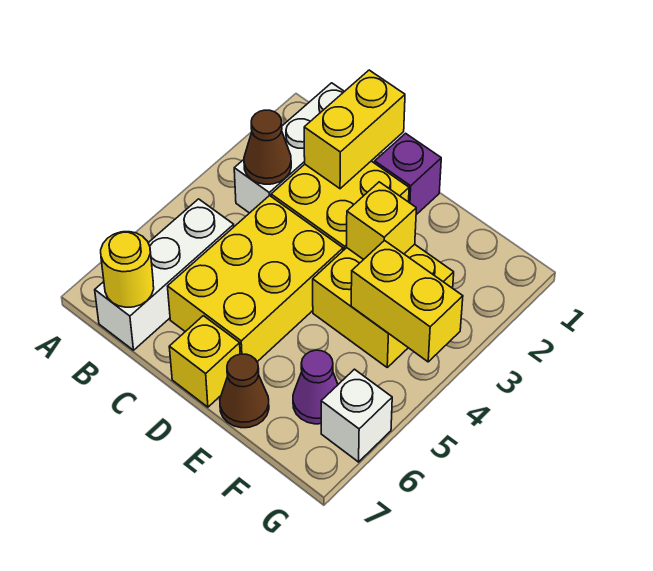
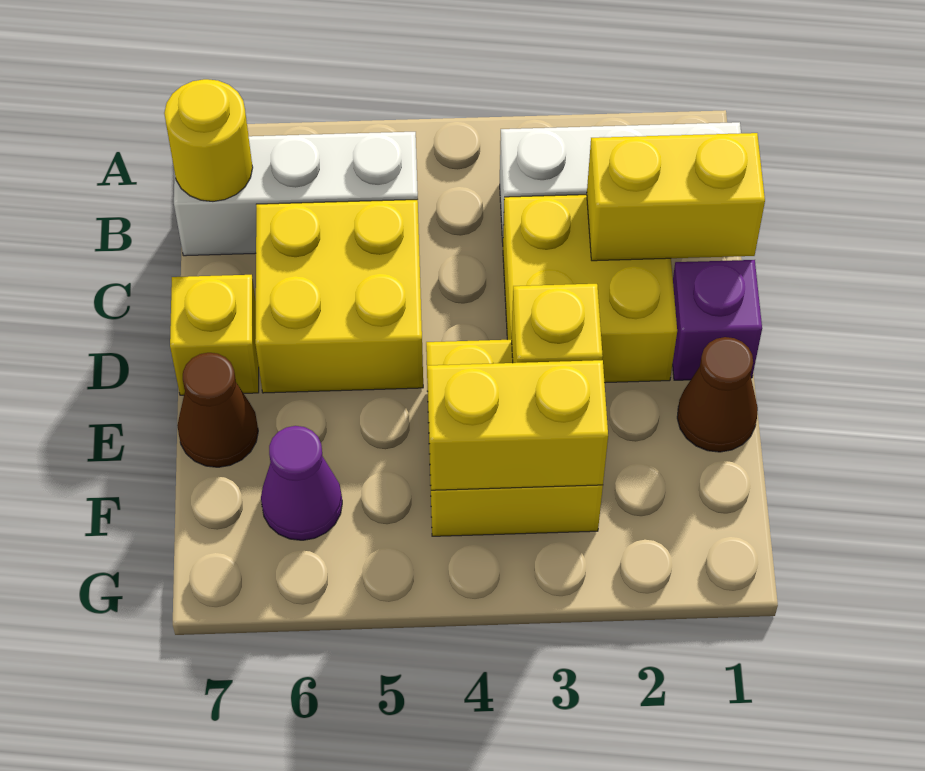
brown cone B3 level 2 -> brown cone E1 level 1
yellow brick C4:D6 level 1 -> yellow brick C5:D6 level 1
yellow brick F4:G4 level 2 -> yellow brick F3:F4 level 2
white brick G6 level 1 -> none

